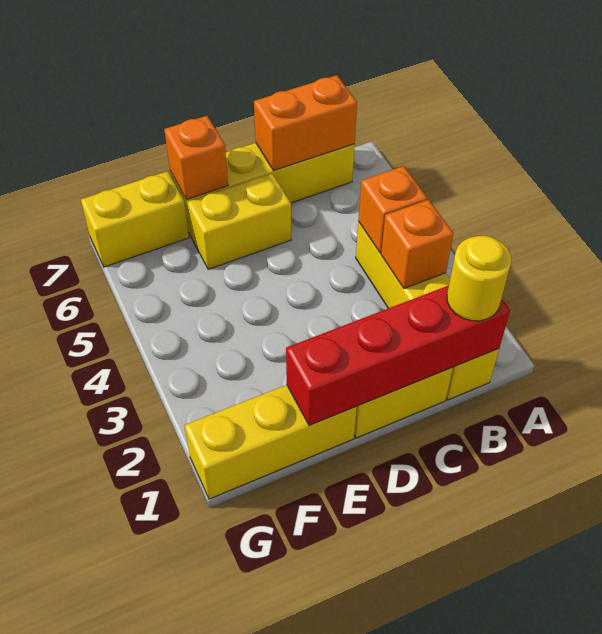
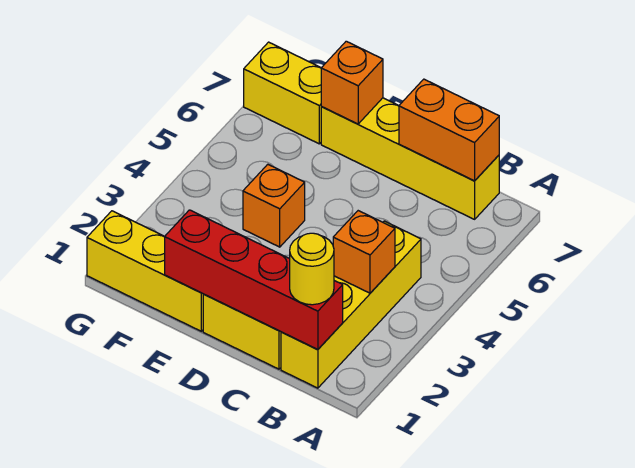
orange brick B4 level 2 -> orange brick E4 level 1
yellow brick D6:E6 level 1 -> none

